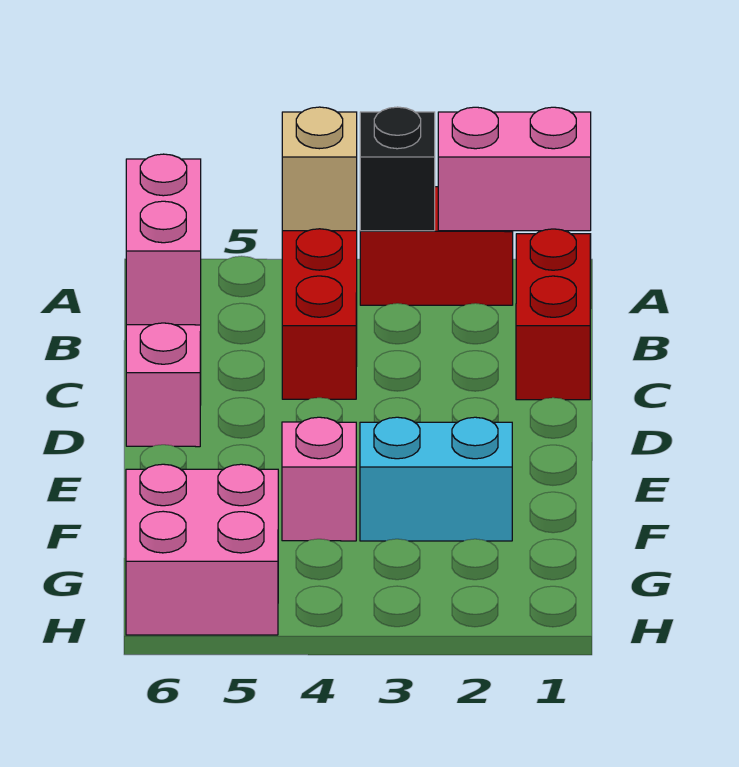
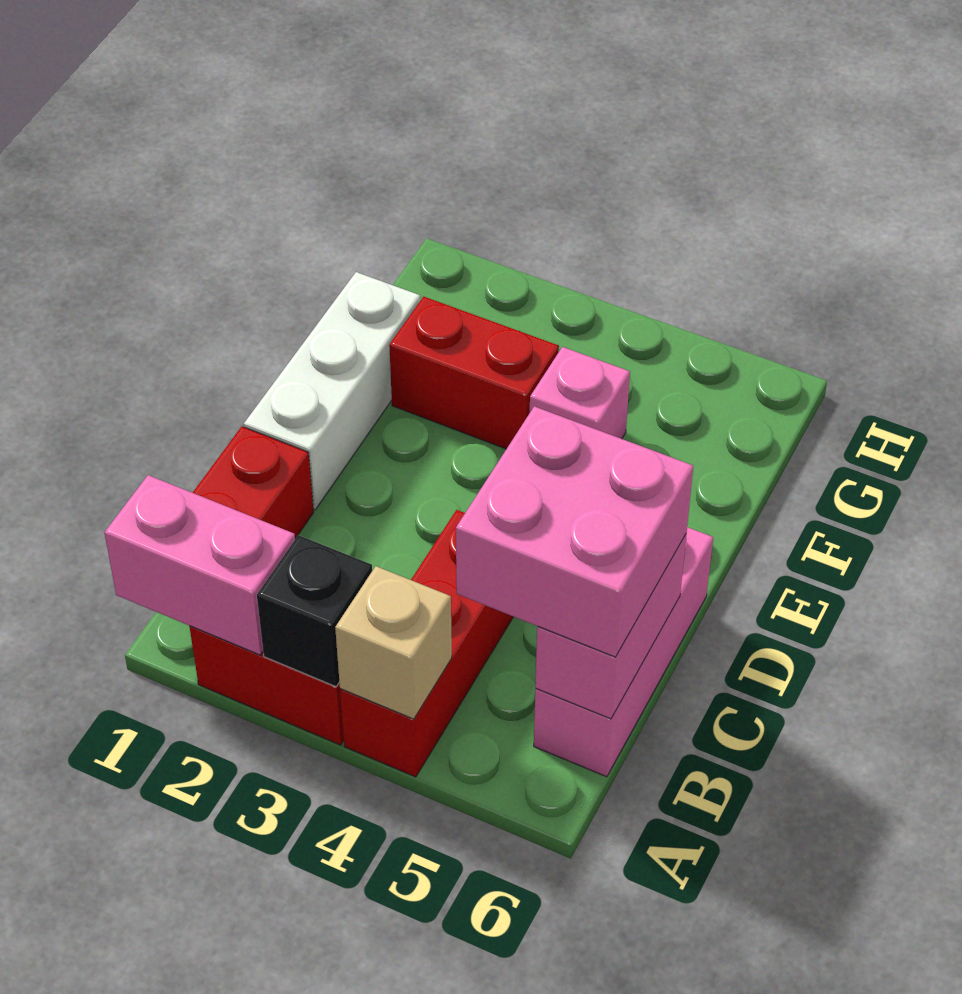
none -> white brick D1:F1 level 1
cyan brick F2:F3 level 1 -> red brick F2:F3 level 1
pink brick G5:H6 level 1 -> pink brick B5:C6 level 3

